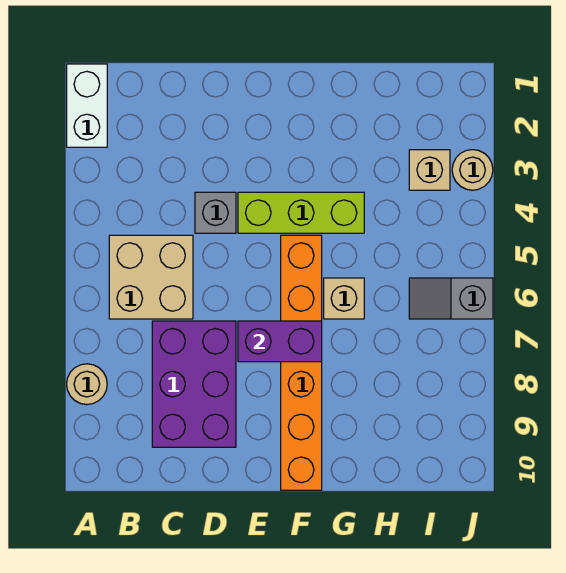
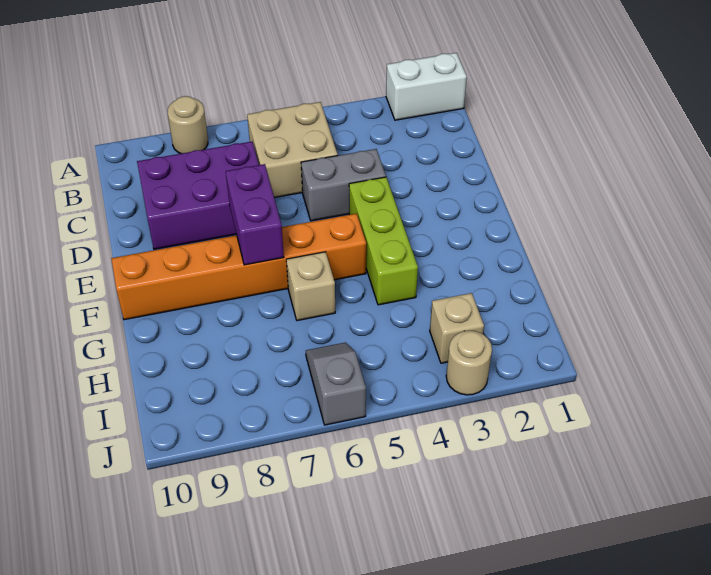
grey brick D4 level 1 -> grey brick D4:D5 level 1

